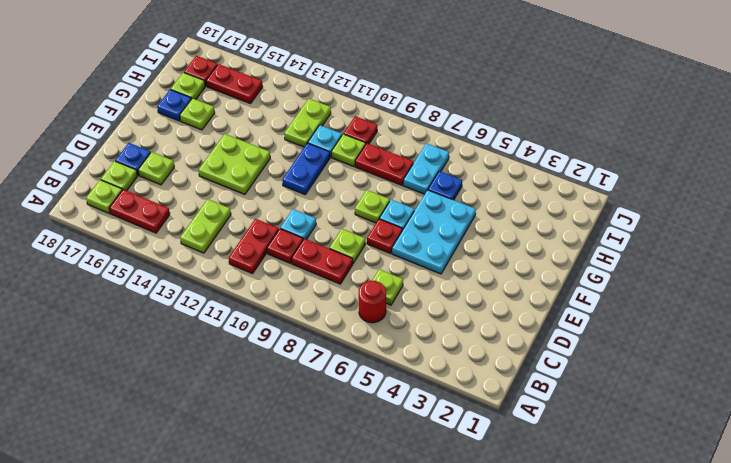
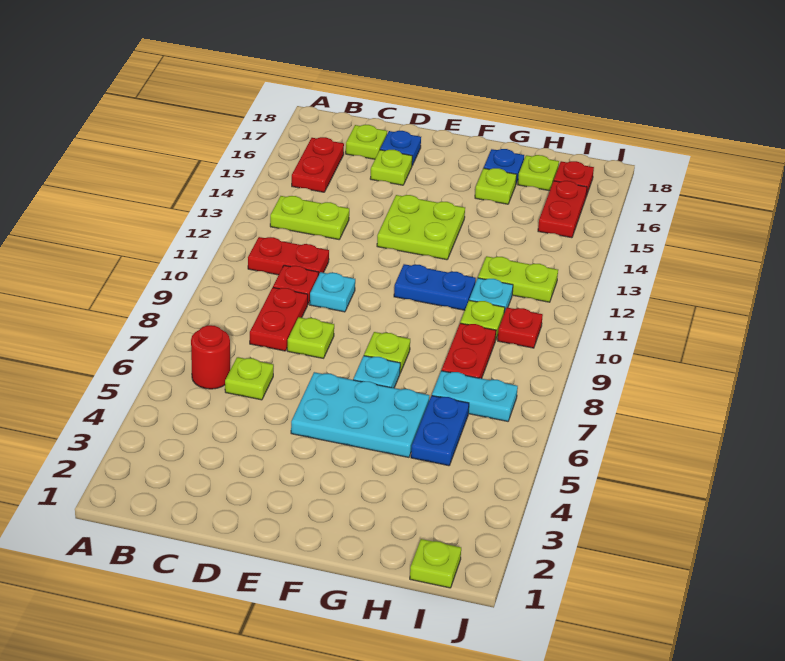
lime plate B17 level 1 -> lime plate I1 level 1
red plate E7 level 1 -> none
blue plate H6 level 1 -> blue plate H5:H6 level 1

